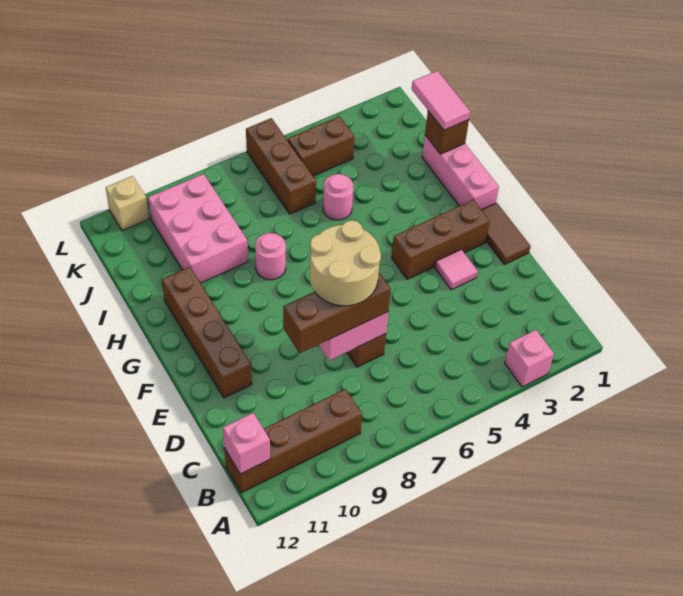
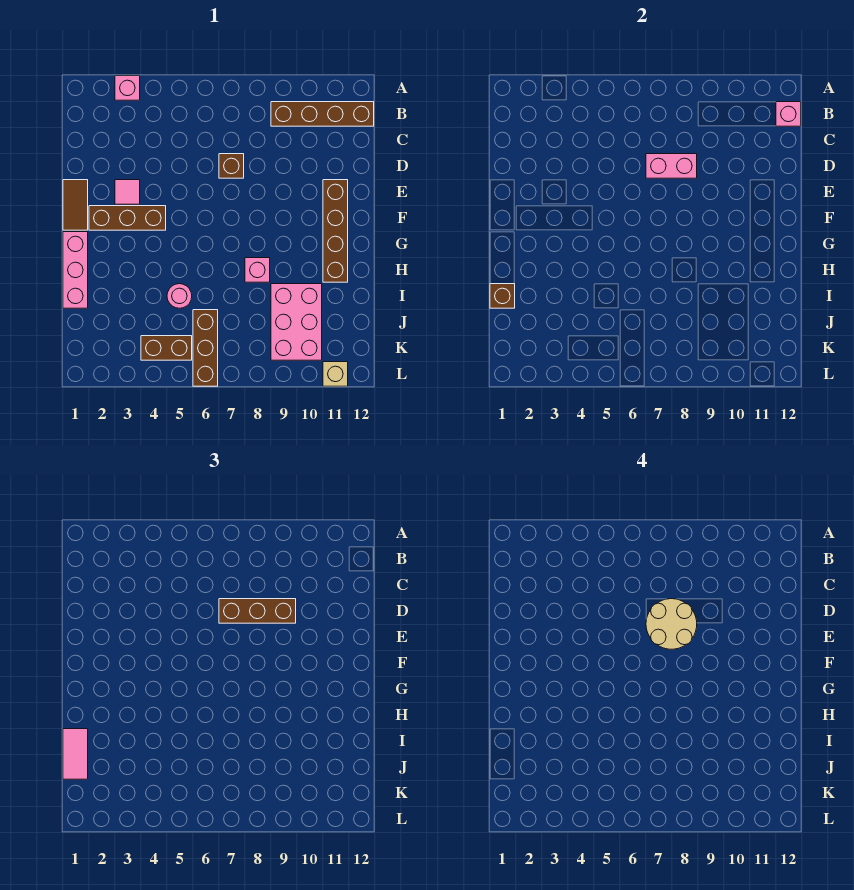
pink round brick H8 level 1 -> pink brick H8 level 1

